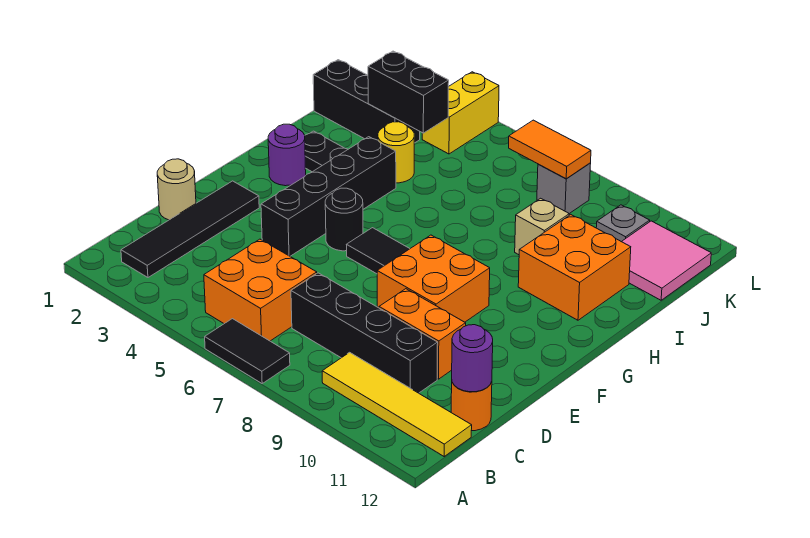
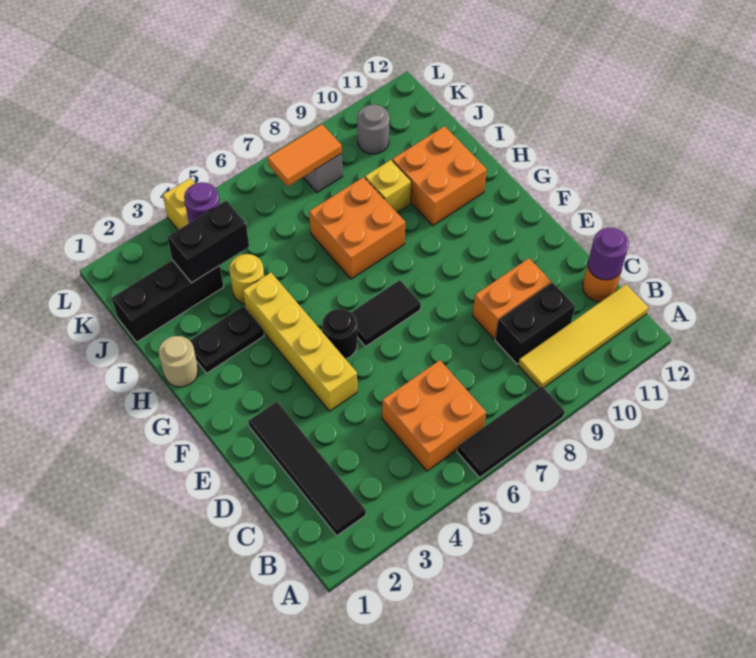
black tile A6:A7 level 1 -> black tile A6:A8 level 1
black brick C7:C10 level 1 -> black brick C9:C10 level 1
tan round brick D1 level 1 -> tan round brick H1 level 1
black brick E4:H4 level 1 -> yellow brick E4:H4 level 1
orange brick E8:F9 level 1 -> orange brick H7:I8 level 1
purple round brick G2 level 1 -> purple round brick K4 level 2
tan brick I9 level 1 -> yellow brick I9 level 1
pink tile J11:K12 level 1 -> none
grey plate K10 level 1 -> grey round brick K10 level 1

